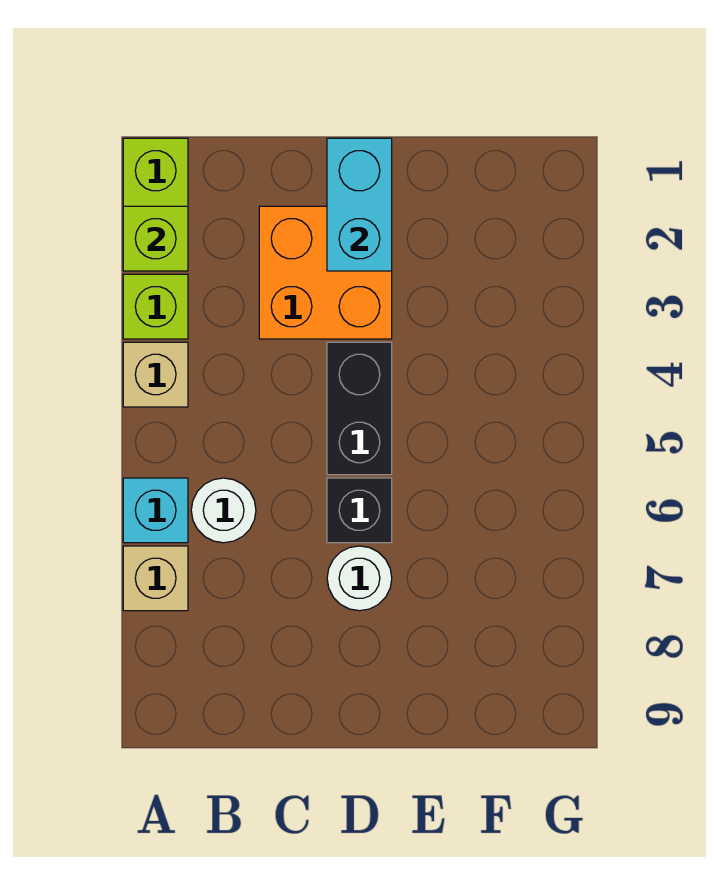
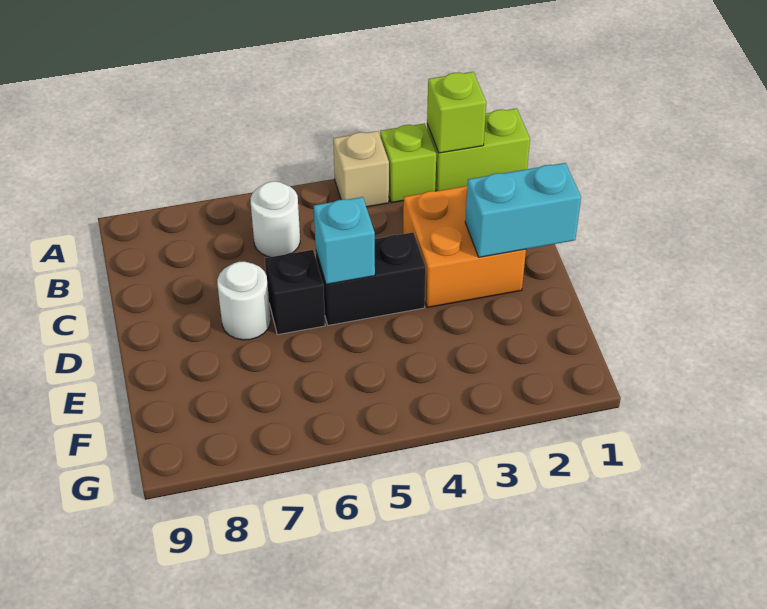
cyan brick A6 level 1 -> cyan brick D5 level 2
tan brick A7 level 1 -> none

